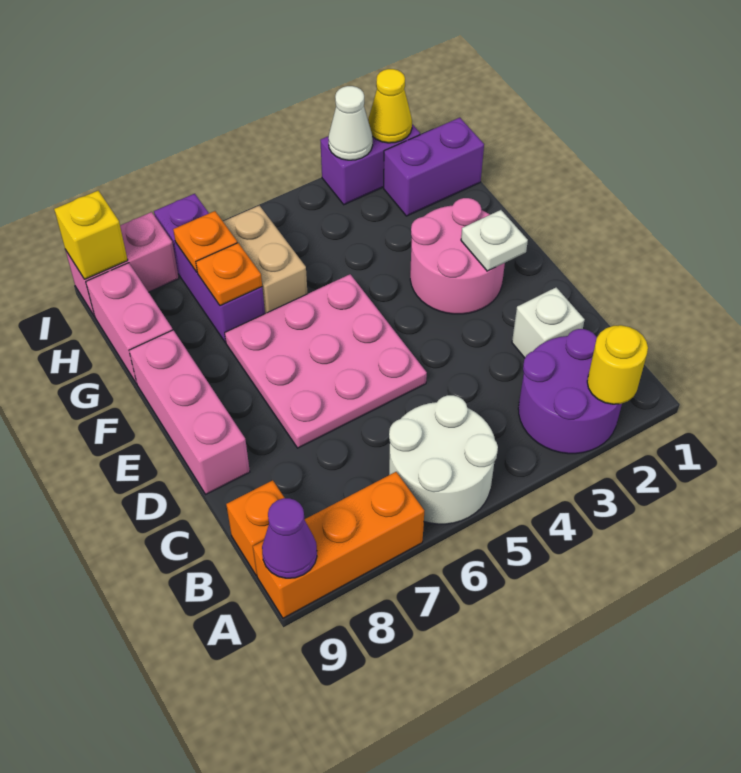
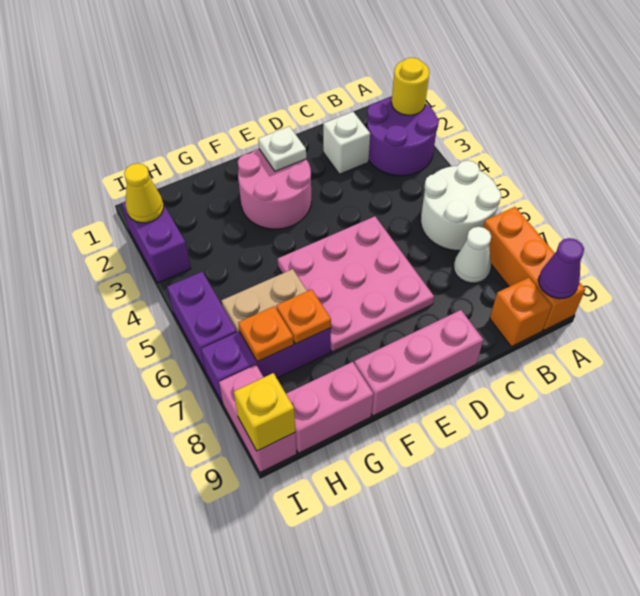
purple brick H1:H2 level 1 -> purple brick I5:I6 level 1
white cone I3 level 2 -> white cone B7 level 1

